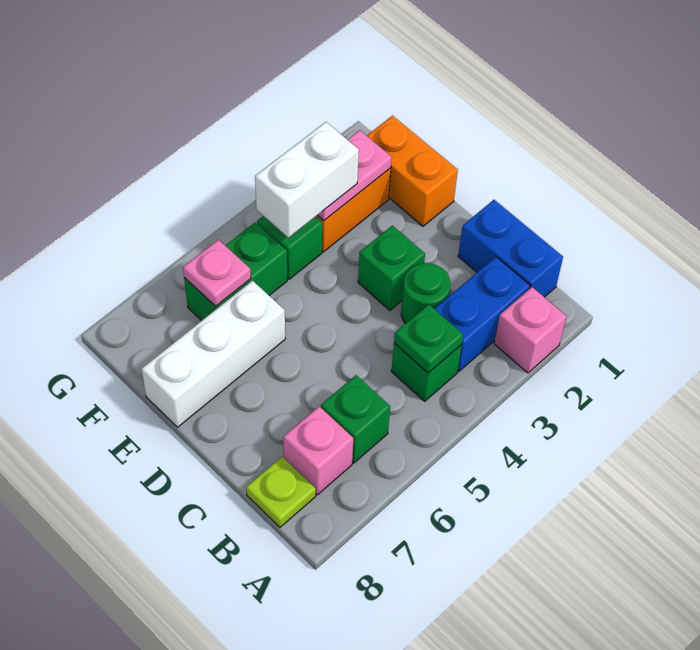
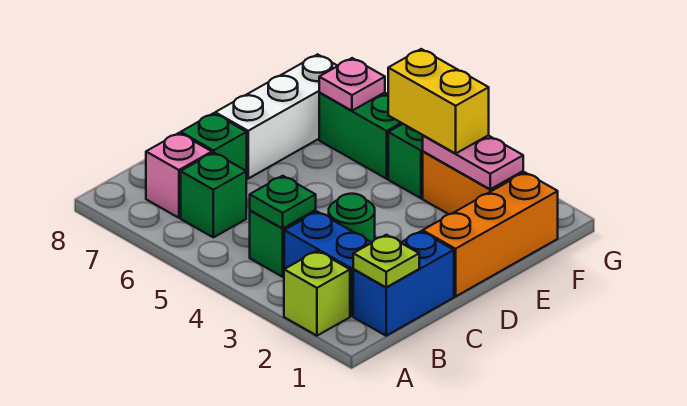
pink brick A2 level 1 -> lime brick A2 level 1
lime plate B8 level 1 -> lime plate B1 level 2
green brick D3 level 1 -> green brick C7 level 1
orange brick E1:F1 level 1 -> orange brick D1:F1 level 1
white brick E6:E8 level 1 -> white brick D7:F7 level 1
white brick F3:F4 level 3 -> yellow brick F3:F4 level 3

